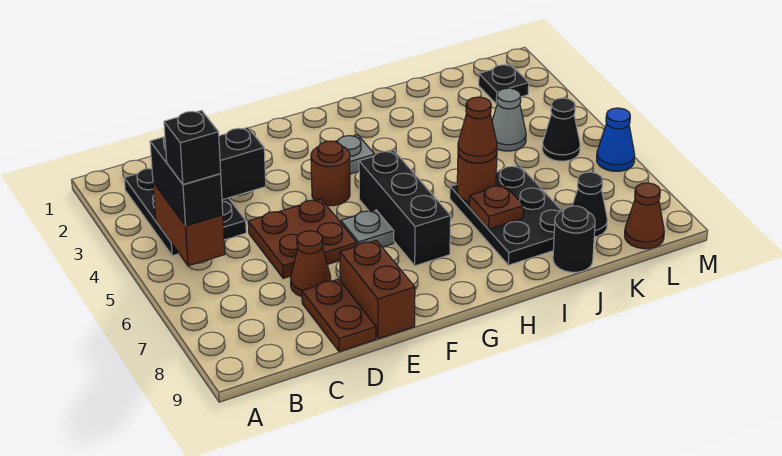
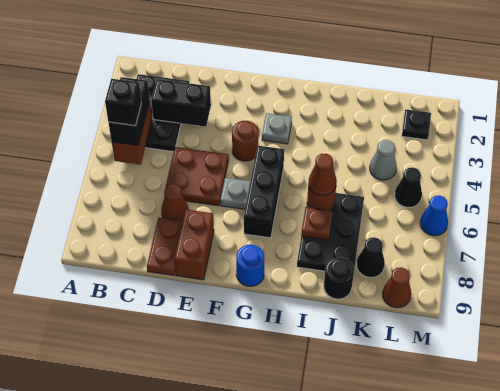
none -> blue round brick G9 level 1

